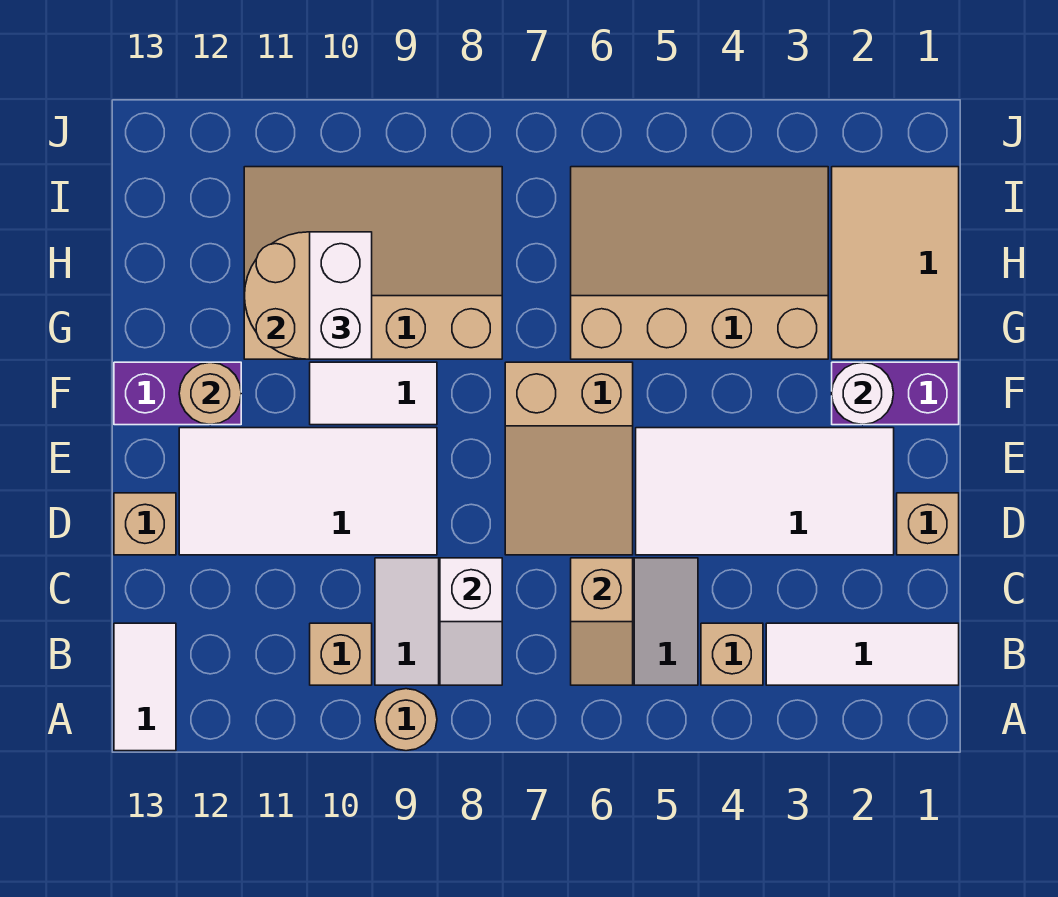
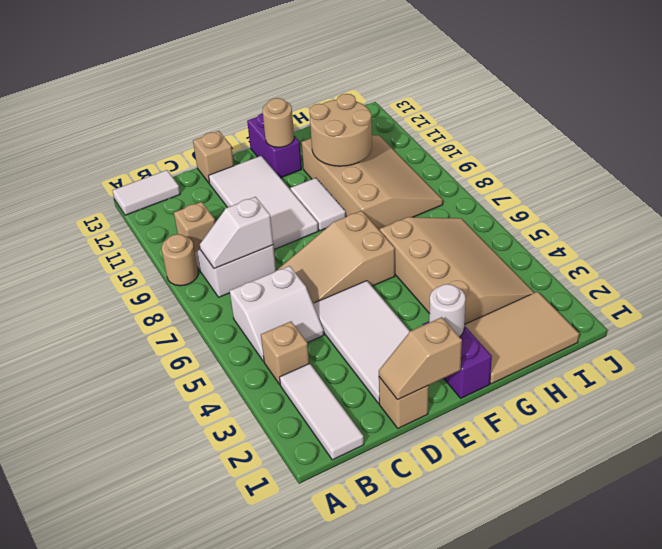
tan slope B6:C6 level 2 top C -> tan slope D1:E1 level 2 top E
white brick G10:H10 level 3 -> none

